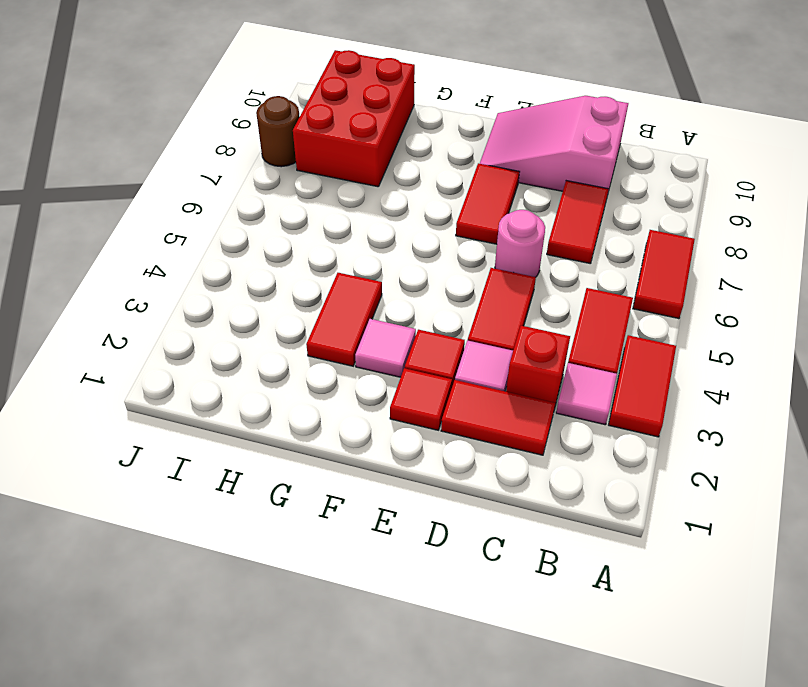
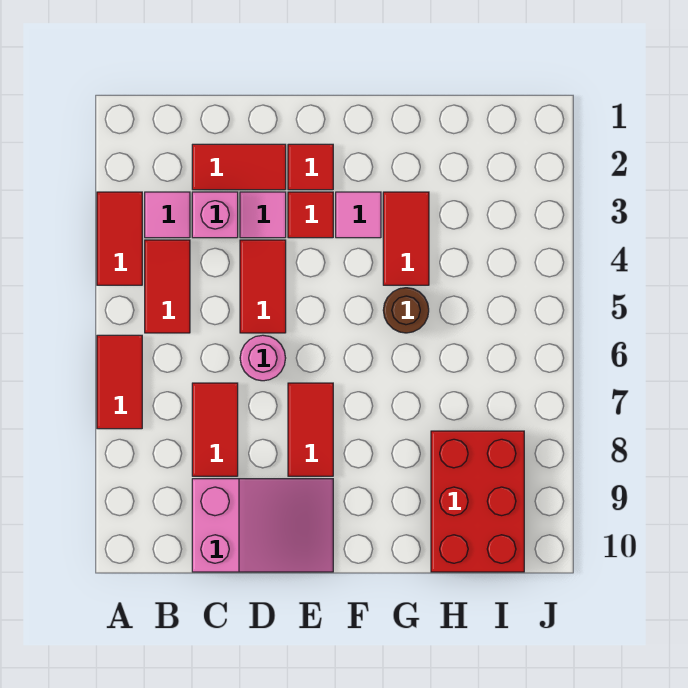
red brick C3 level 1 -> pink brick C3 level 1
brown round brick J8 level 1 -> brown round brick G5 level 1

